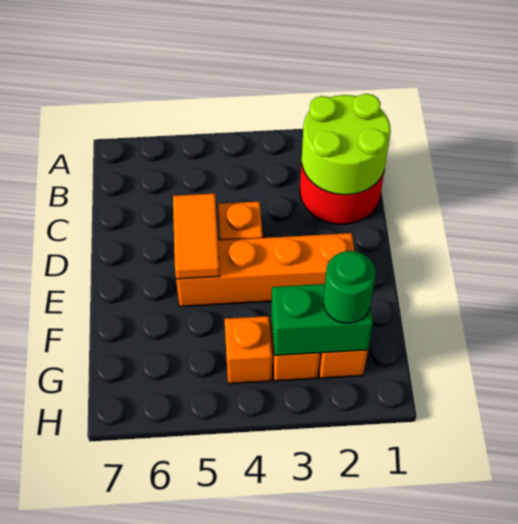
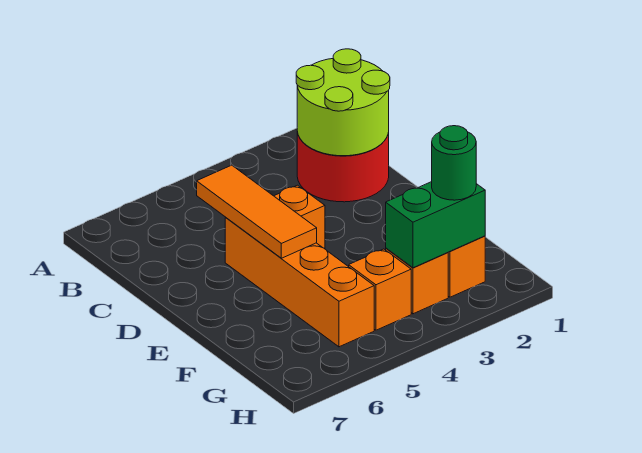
orange tile D5:E5 level 2 -> orange tile C5:E5 level 2
orange brick E2:E5 level 1 -> orange brick D5:G5 level 1

